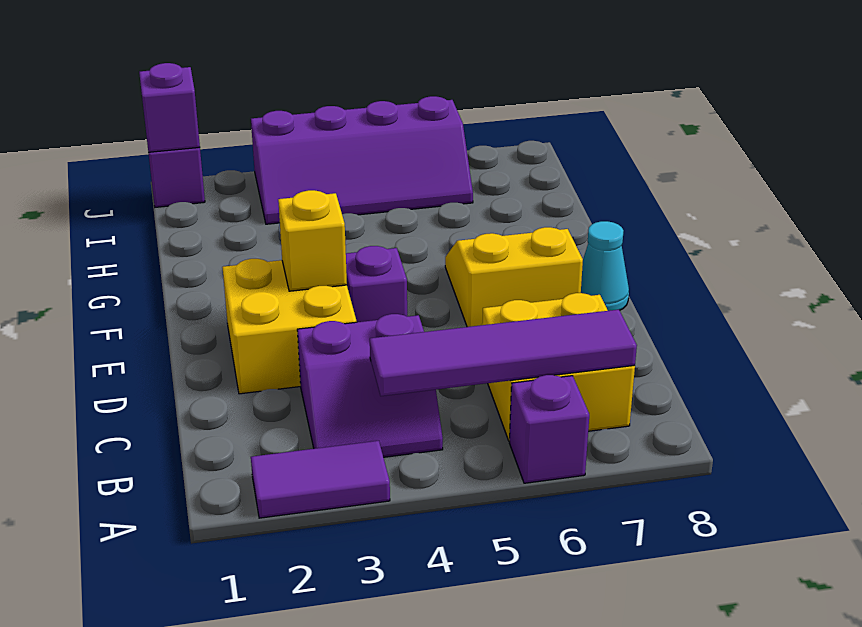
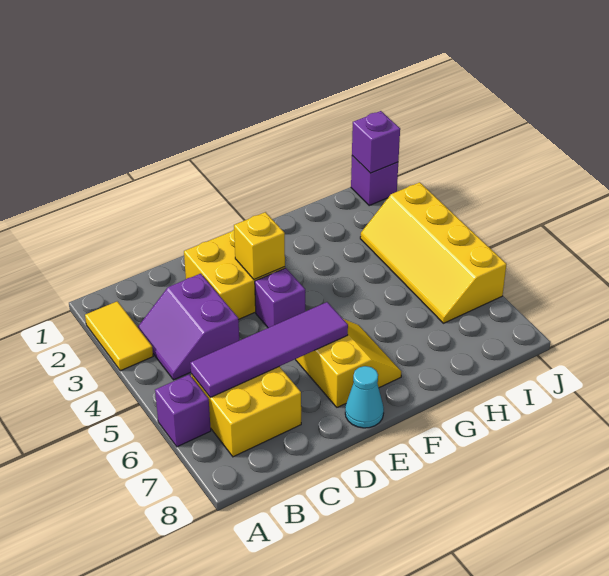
purple tile A2:A3 level 1 -> yellow tile A2:A3 level 1
purple tile B4:B7 level 2 -> purple tile B6:E6 level 2
purple slope I3:J6 level 1 top J -> yellow slope I3:J6 level 1 top J

